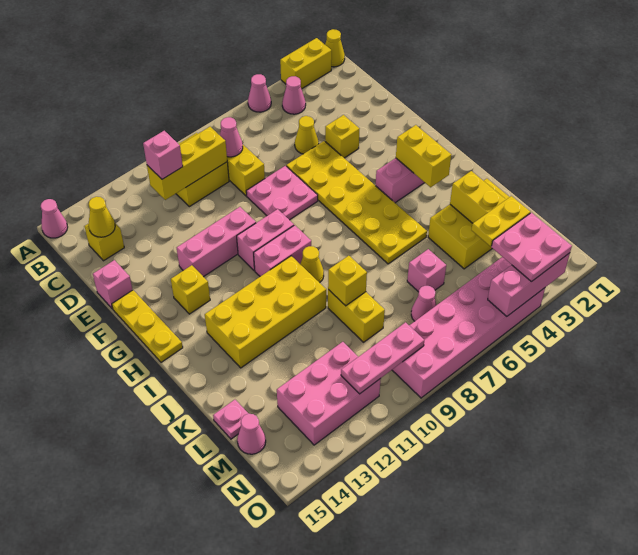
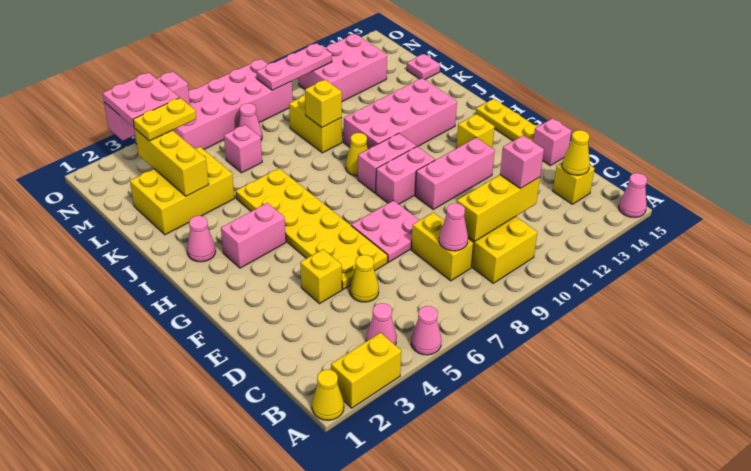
yellow brick H3:I3 level 2 -> none
yellow brick I10:J13 level 1 -> pink brick I10:J13 level 1
pink cone M15 level 1 -> pink cone I2 level 1

